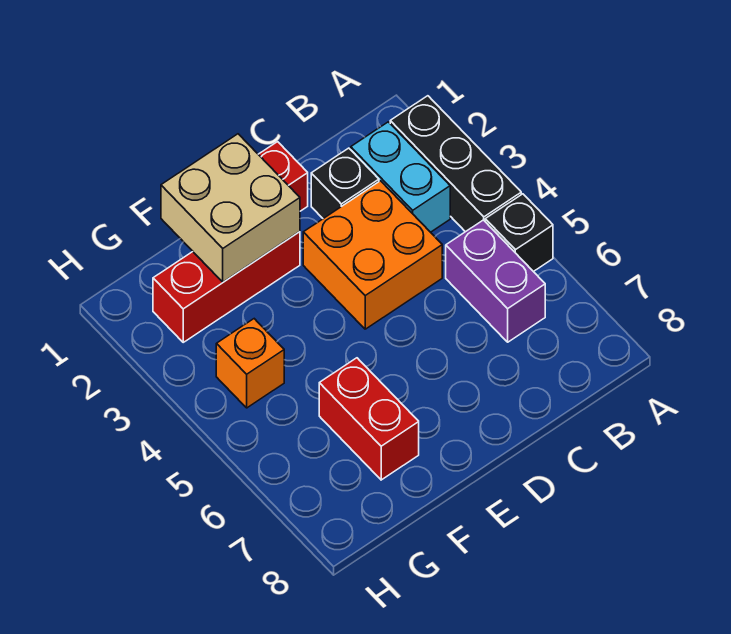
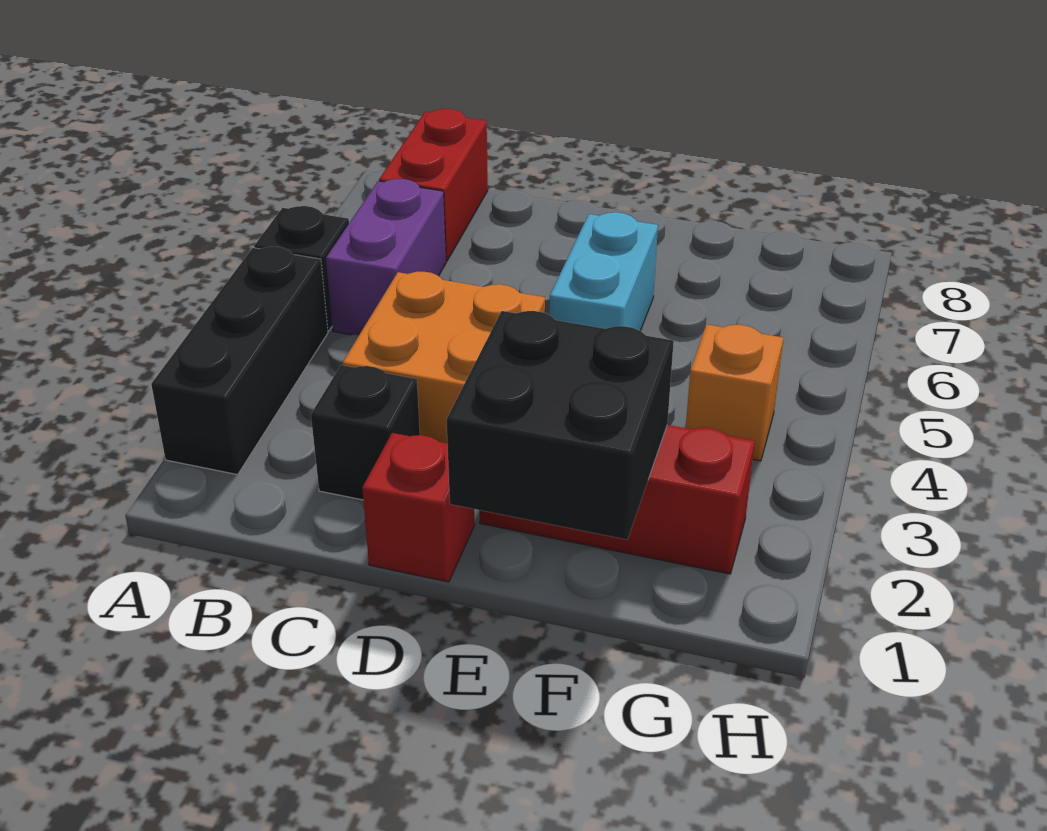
cyan brick B2:B3 level 1 -> cyan brick E5:E6 level 1
tan brick E1:F2 level 2 -> black brick E1:F2 level 2
red brick F6:F7 level 1 -> red brick B7:B8 level 1

